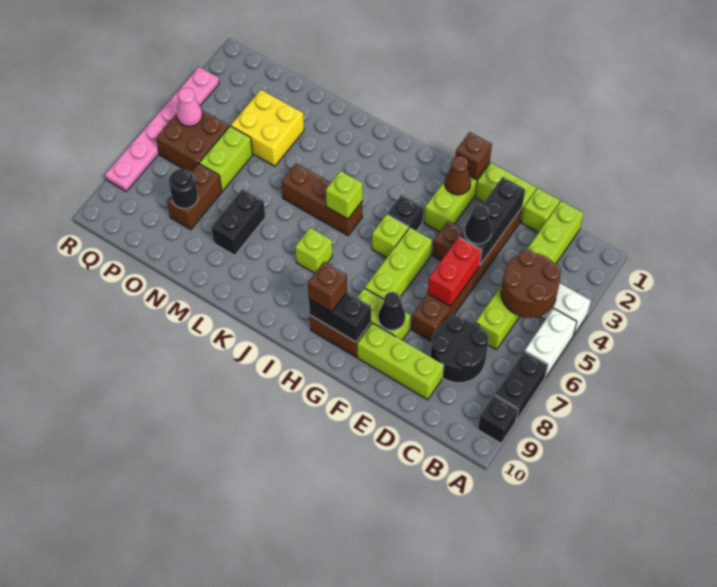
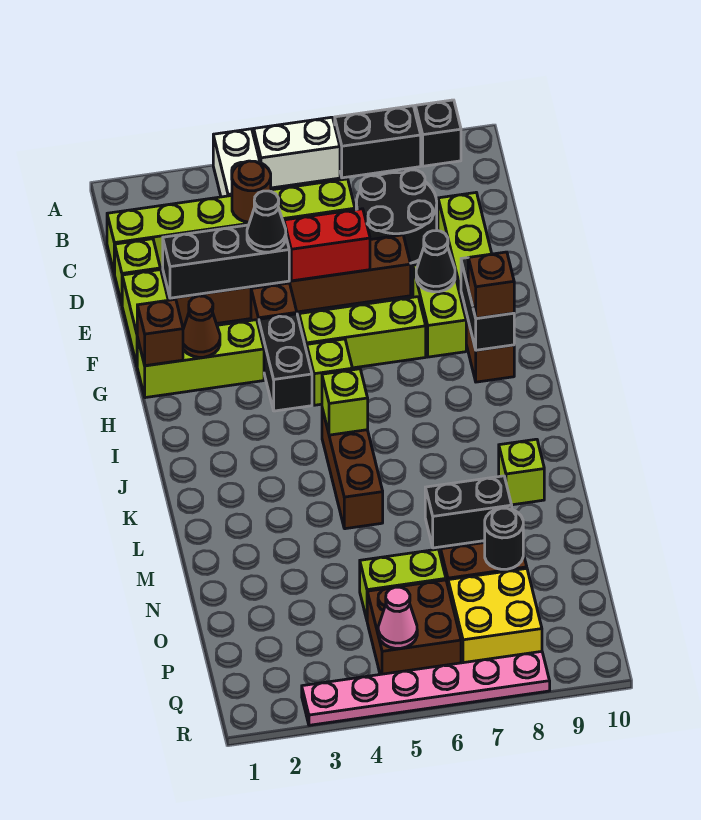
brown round brick B4:C5 level 2 -> brown round brick C4 level 2
black brick H4 level 1 -> black brick G4:H4 level 1
lime brick J7 level 1 -> lime brick L9 level 1
yellow brick N3:O4 level 1 -> yellow brick P7:Q8 level 1

